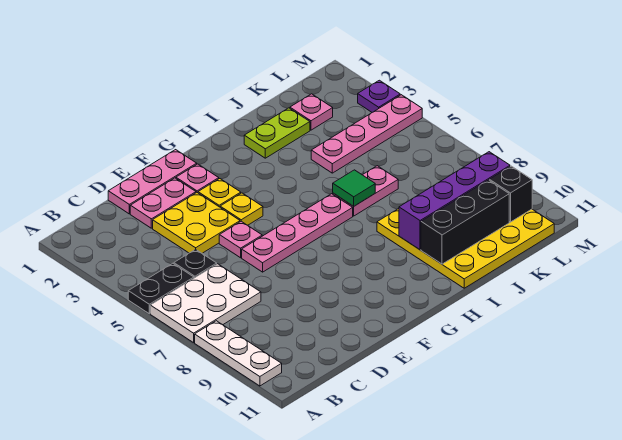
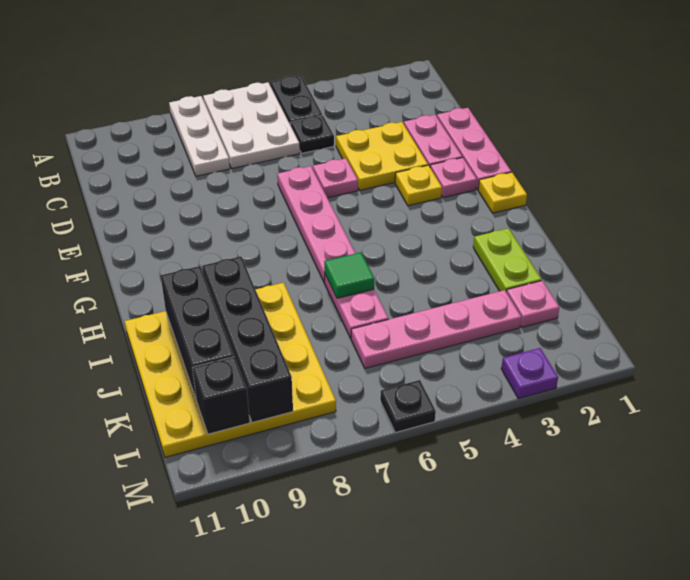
white plate A8:A10 level 1 -> white plate A8:C8 level 1
yellow plate F4 level 1 -> yellow plate G1 level 1
purple brick I9:L9 level 2 -> black brick I9:L9 level 2
pink plate J4:M4 level 1 -> pink plate K3:K6 level 1
none -> black plate M6 level 1

